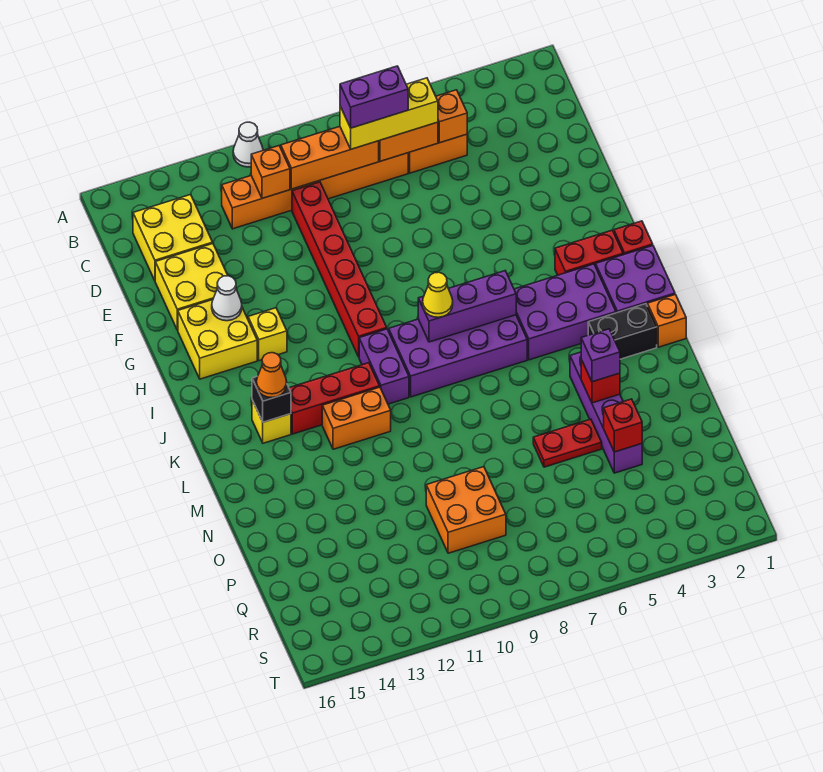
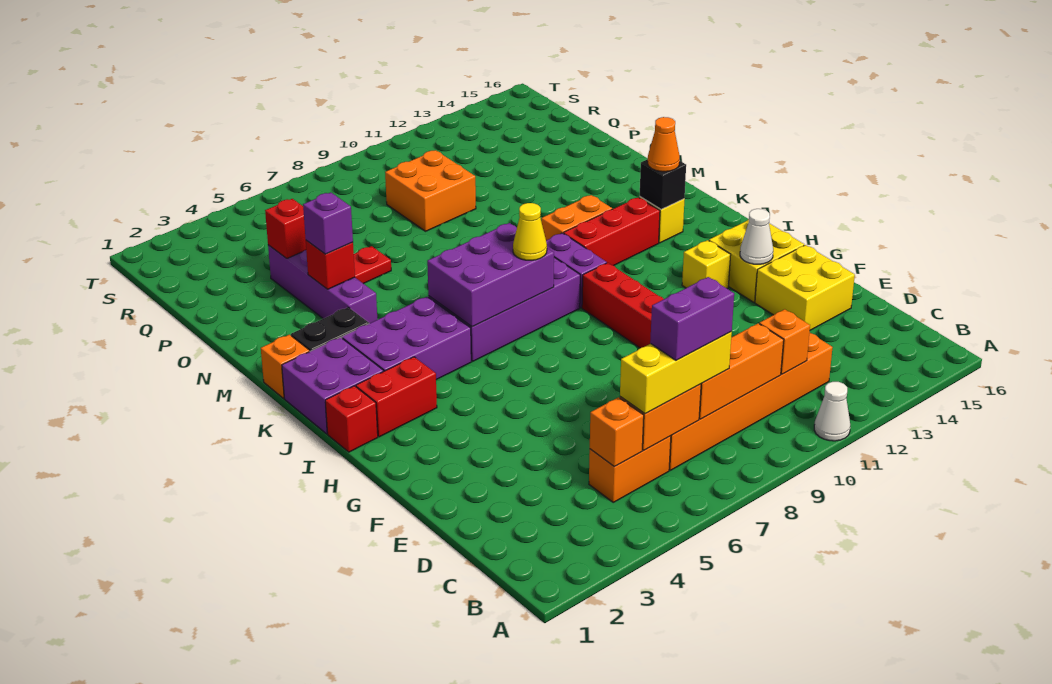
yellow brick C14:D15 level 1 -> none
purple brick J6:J8 level 2 -> purple brick J6:K8 level 2

